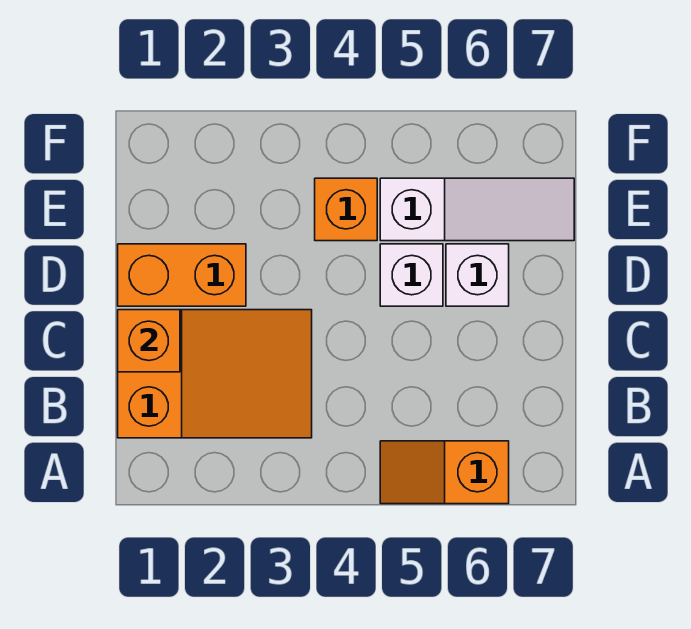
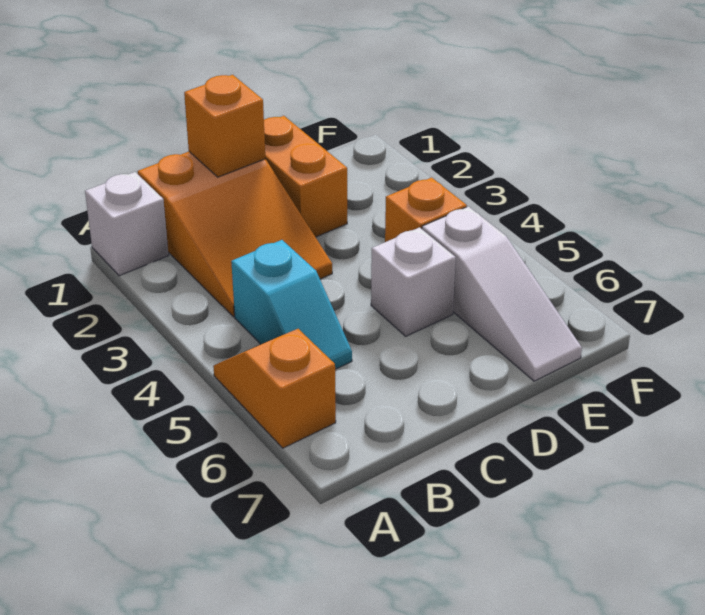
none -> cyan slope B4:B5 level 1 top 4
white brick D6 level 1 -> white brick A1 level 1

